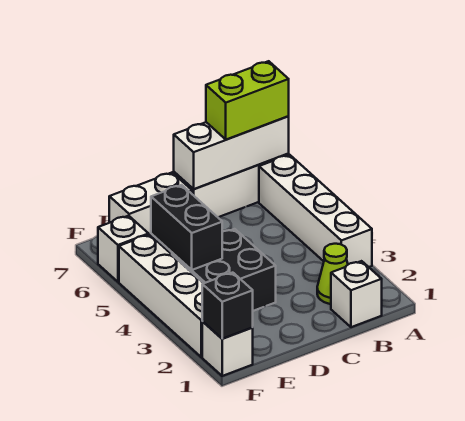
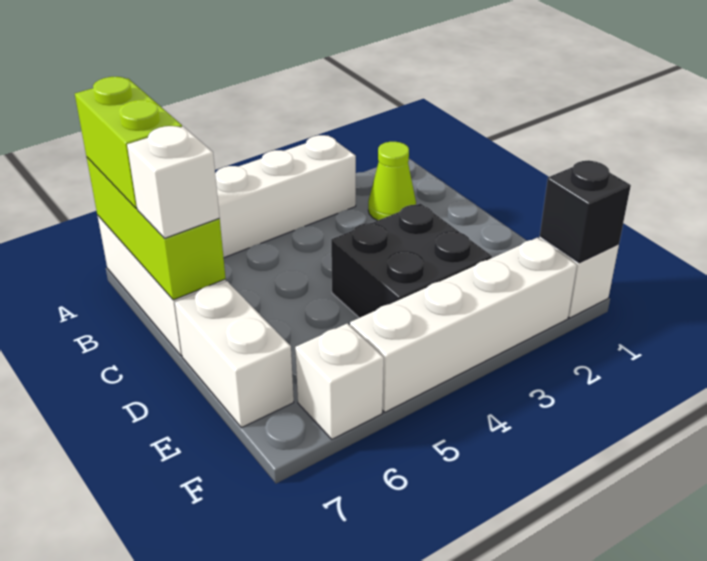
white brick A7:C7 level 2 -> lime brick A7:C7 level 2
white brick B1 level 1 -> white brick C7 level 3
black brick E4:E5 level 2 -> none

